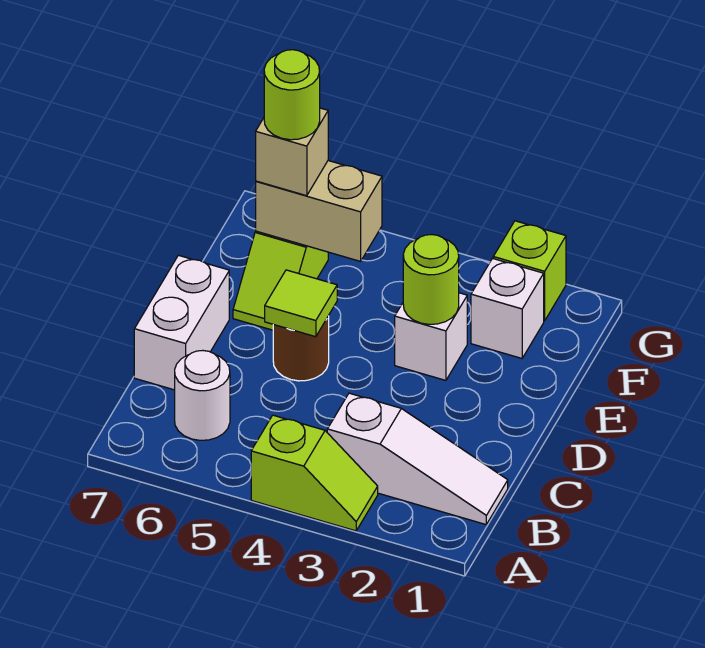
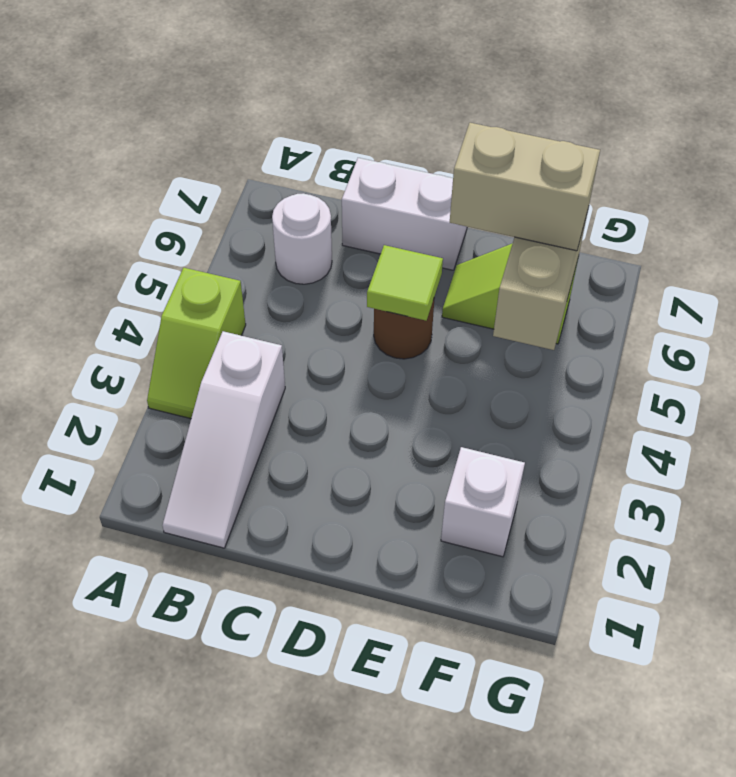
white brick E3 level 1 -> none
lime round brick E3 level 2 -> none
tan brick F6 level 3 -> tan brick E6:F6 level 3
lime round brick F6 level 4 -> none
lime brick G2 level 1 -> none

